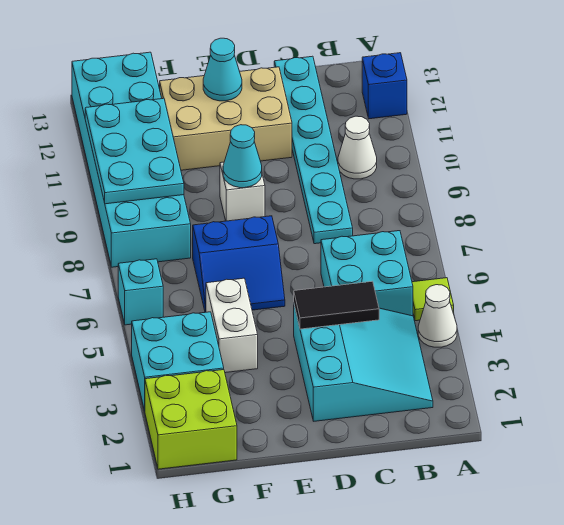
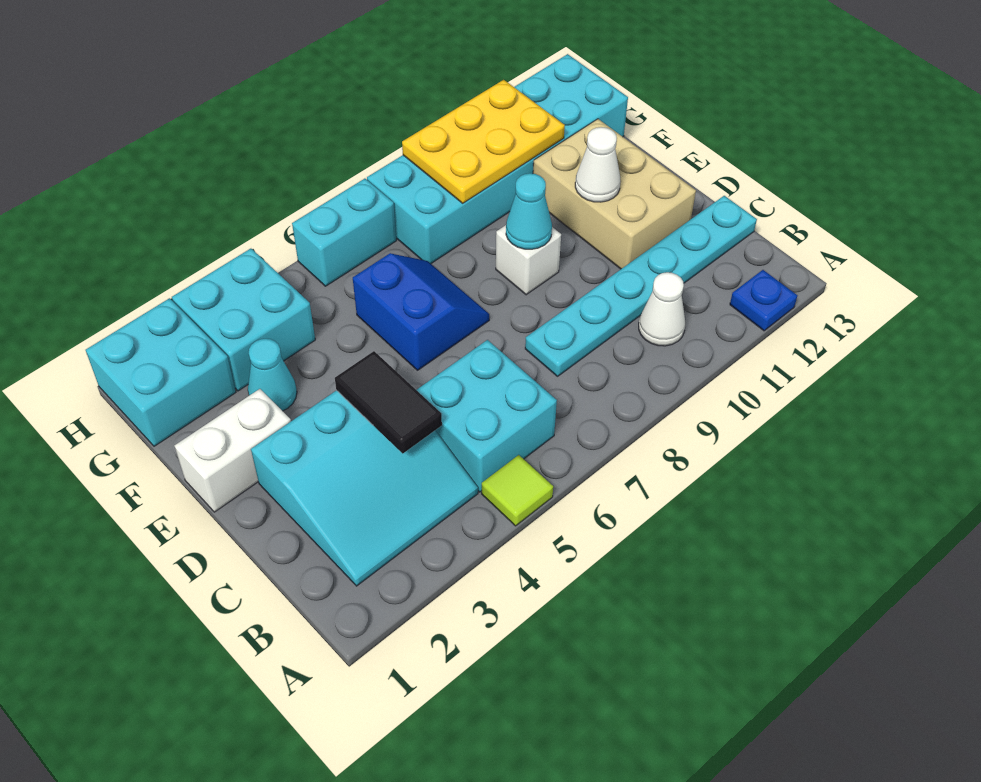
white cone A4 level 1 -> white cone E11 level 2
blue brick A12 level 1 -> blue plate A12 level 1
blue slope E6:F7 level 1 top 7 -> blue slope E6:F7 level 1 top 6
cyan cone E12 level 2 -> cyan cone F3 level 1
white brick F4:F5 level 1 -> white brick E1:E2 level 1
lime brick G1:H2 level 1 -> cyan brick G1:H2 level 1
cyan plate G9:H11 level 2 -> yellow plate G9:H11 level 2
cyan brick H6 level 1 -> cyan brick H6:H7 level 1

